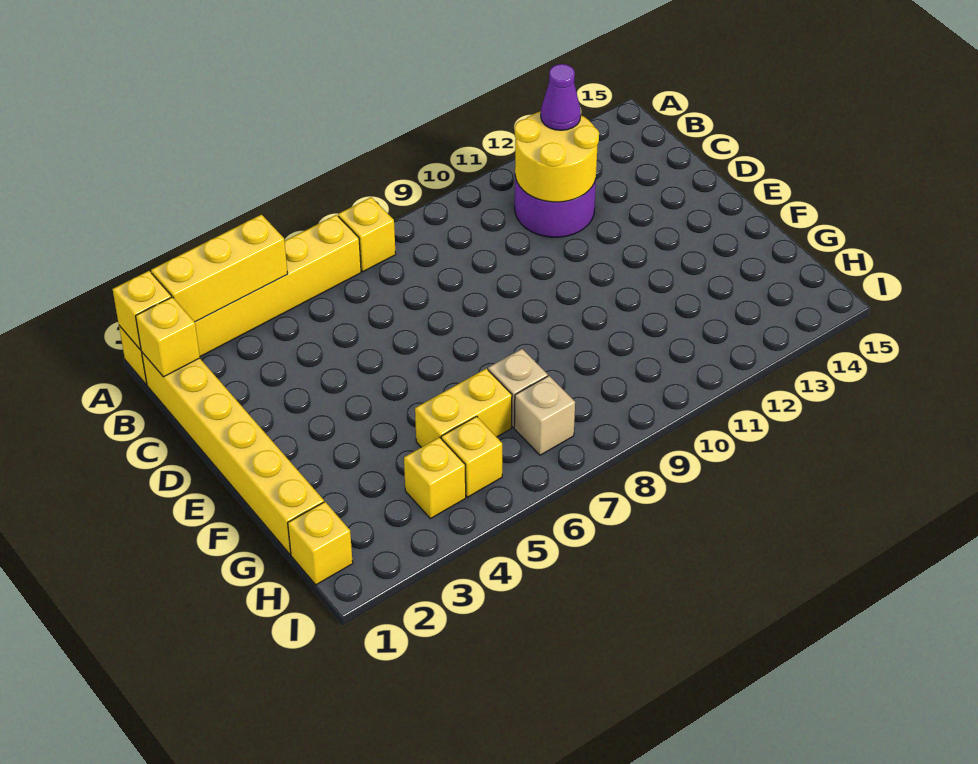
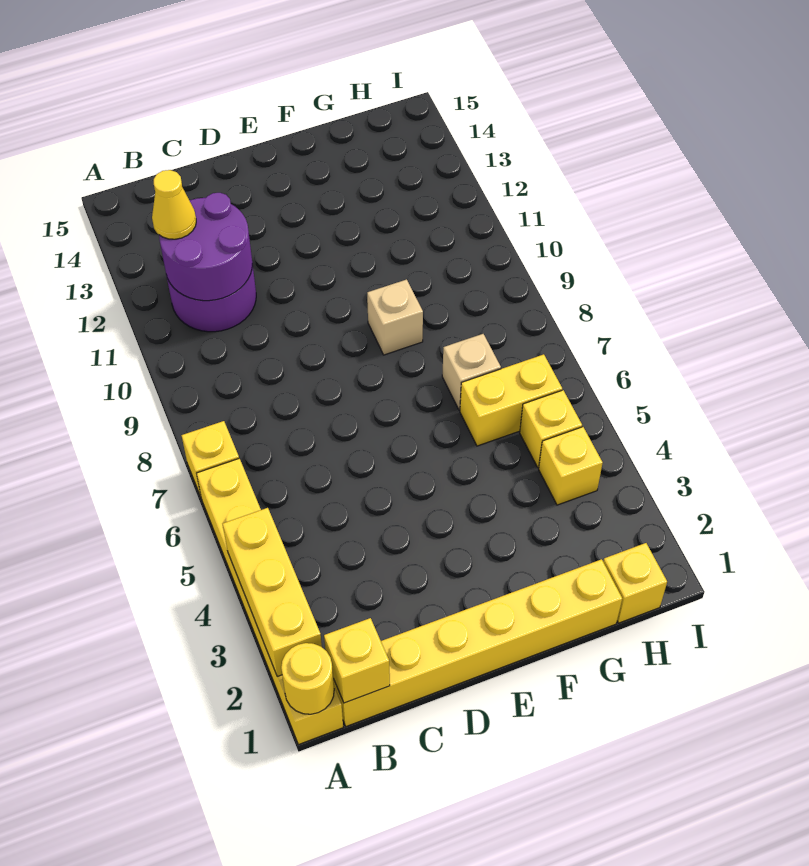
yellow brick A1 level 2 -> yellow round brick A1 level 2
yellow round brick B11:C12 level 2 -> purple round brick B11:C12 level 2
purple cone B12 level 3 -> yellow cone B12 level 3
yellow brick G5:G6 level 1 -> yellow brick G6:H6 level 1
tan brick H7 level 1 -> tan brick F9 level 1

